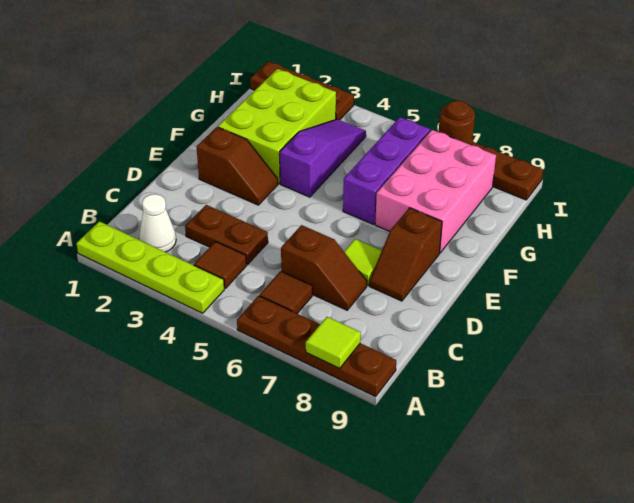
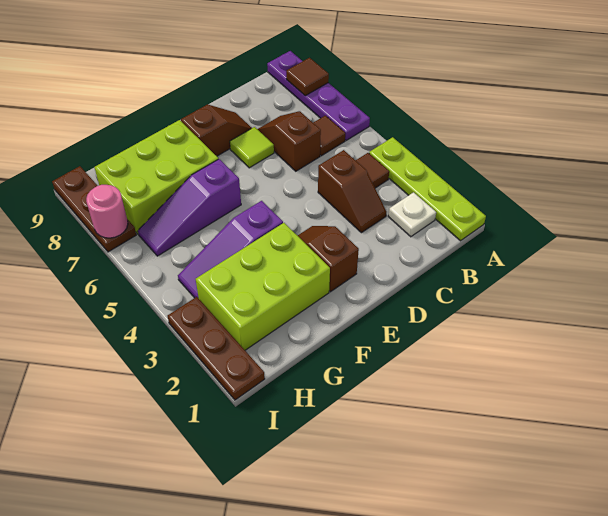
brown plate A6:A9 level 1 -> purple plate A6:A9 level 1
lime tile A8 level 2 -> brown tile A8 level 2
white cone B2 level 1 -> white plate B2 level 1
brown plate C3:C4 level 1 -> brown slope C3:C4 level 1 top 4
purple brick F6:H6 level 1 -> purple slope F6:H6 level 1 top F
pink brick F7:H8 level 1 -> lime brick F7:H8 level 1
brown round brick I7 level 2 -> pink round brick I7 level 2

